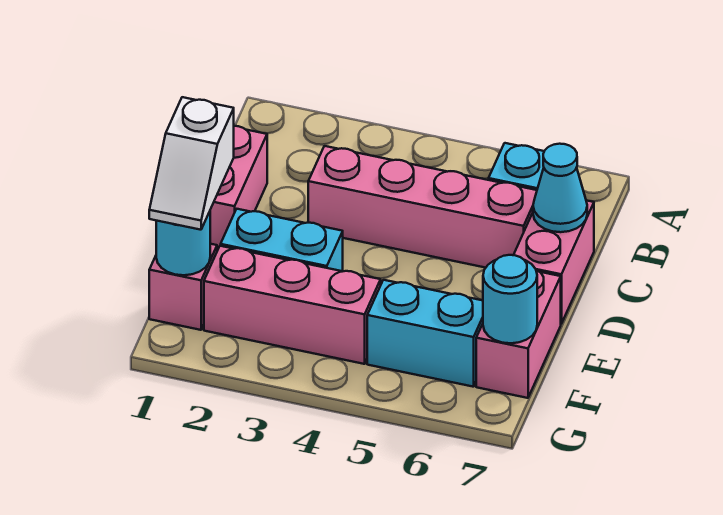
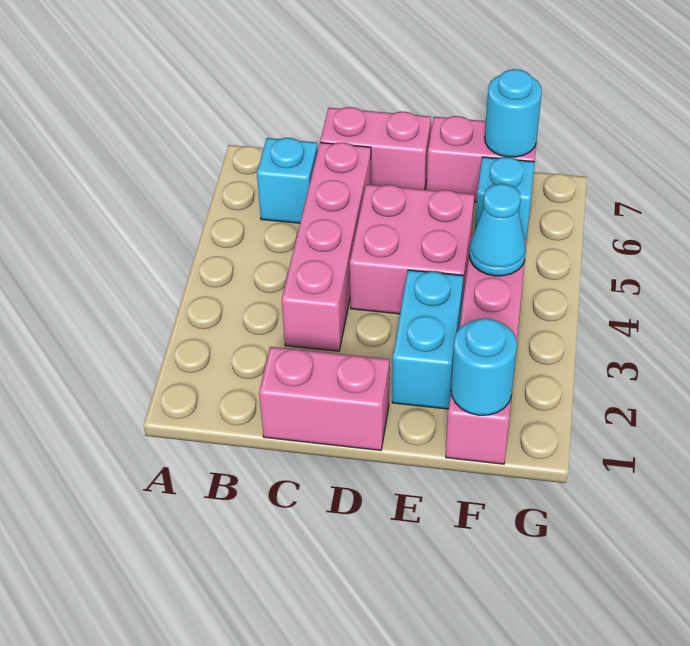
cyan cone C7 level 2 -> cyan cone F4 level 2
none -> pink brick D4:E5 level 1
white slope E1:F1 level 3 top E -> none
cyan brick F5:F6 level 1 -> cyan brick F6 level 1

